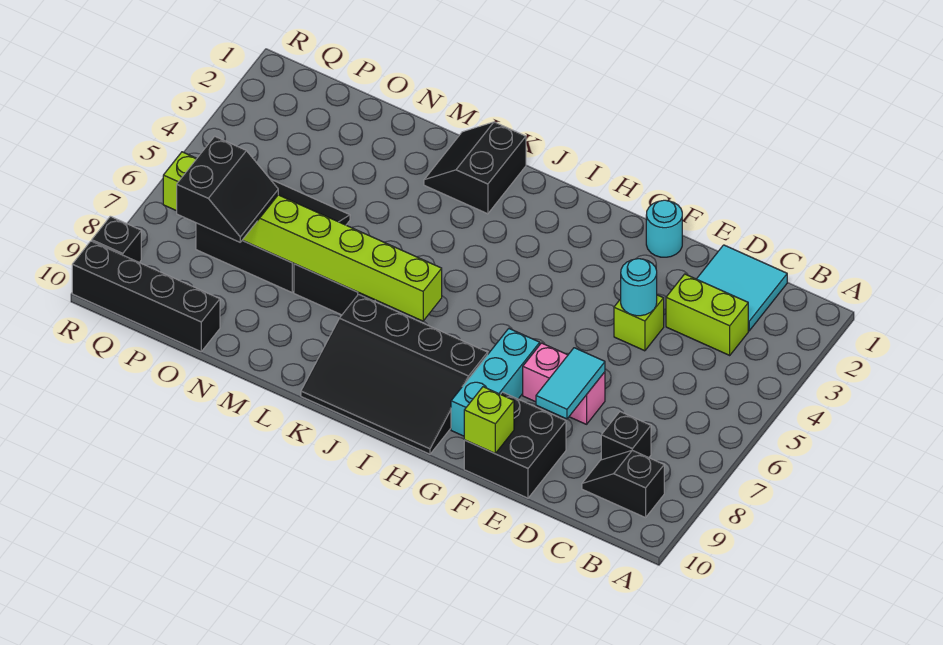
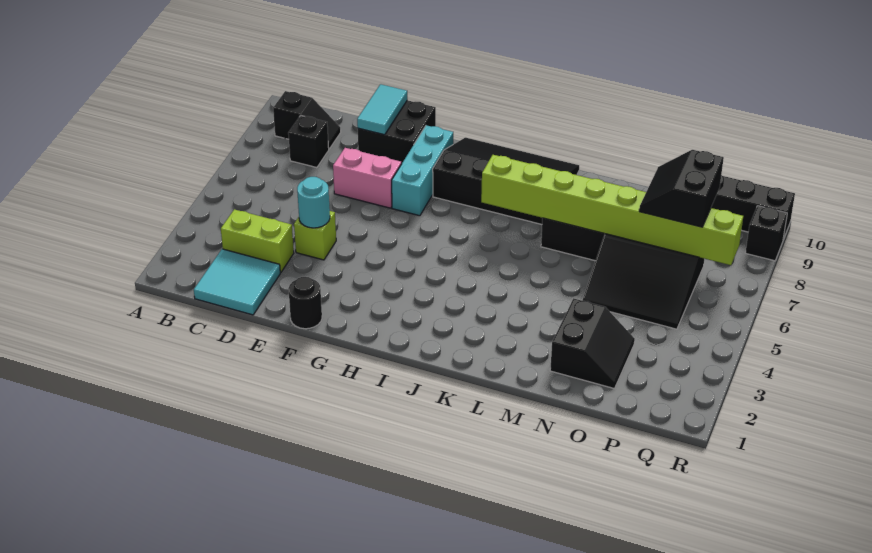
cyan tile E7:E8 level 2 -> cyan tile E9:E10 level 2
cyan round brick F1 level 1 -> black round brick F1 level 1
lime brick F10 level 2 -> none
black slope K1:L2 level 1 top K -> black slope N2:O3 level 1 top N

